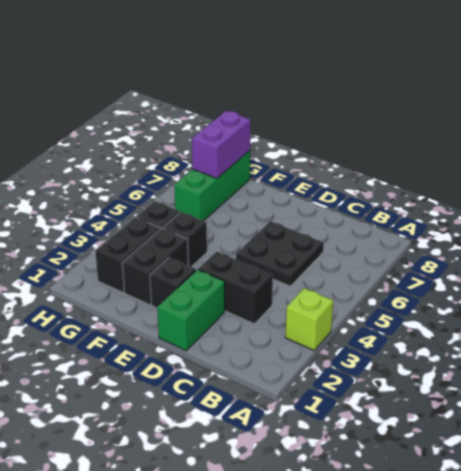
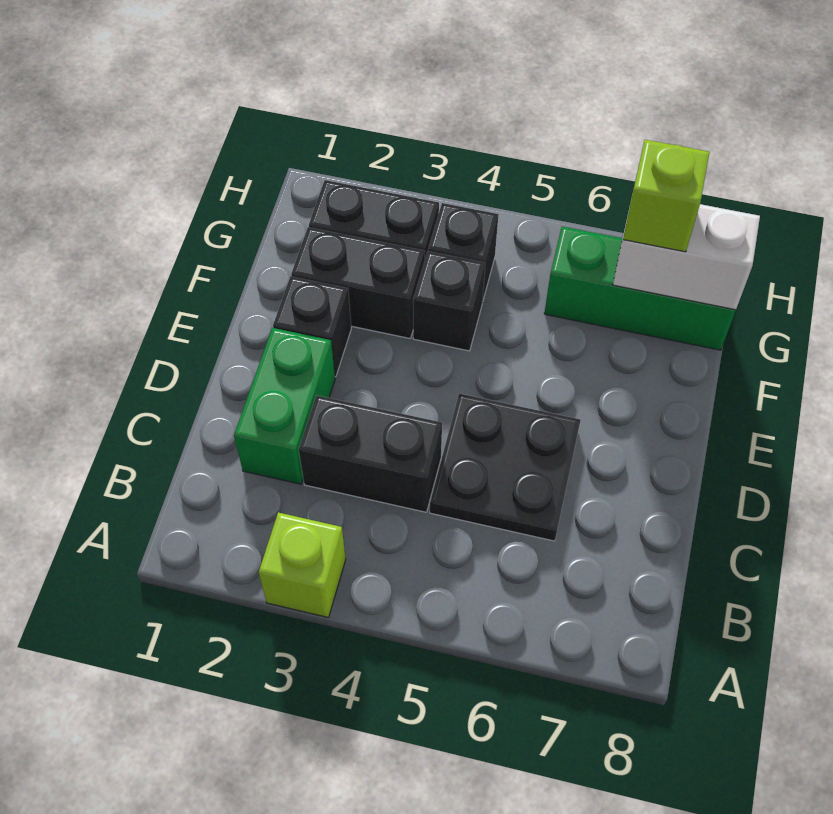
black brick C3:D3 level 1 -> black brick C3:C4 level 1
green brick D1:D2 level 1 -> green brick C2:D2 level 1
purple brick G7:G8 level 2 -> white brick G7:G8 level 2
none -> lime brick G7 level 3

